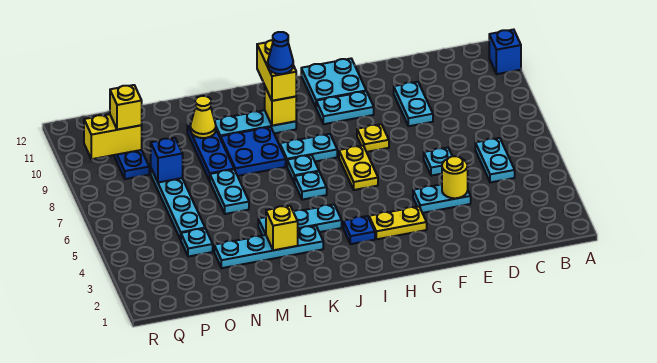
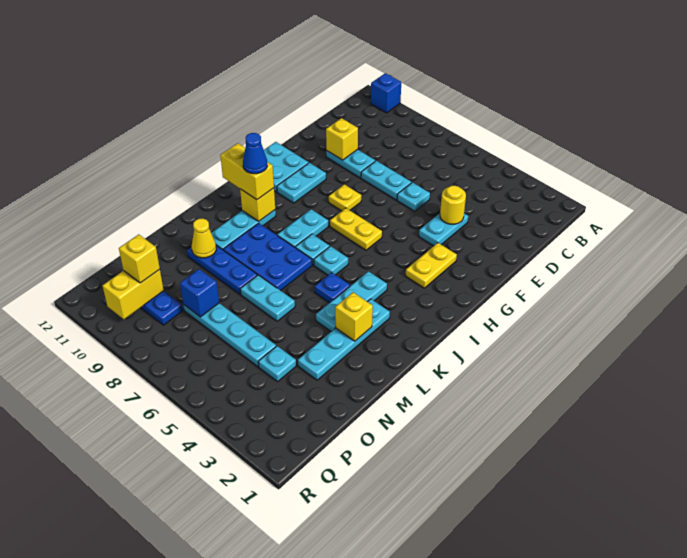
cyan plate C5:C6 level 1 -> cyan plate E7:E8 level 1
none -> yellow brick E10 level 2
blue plate I3 level 1 -> blue plate K5 level 1
blue plate K8:L9 level 1 -> blue plate K7:L9 level 1

